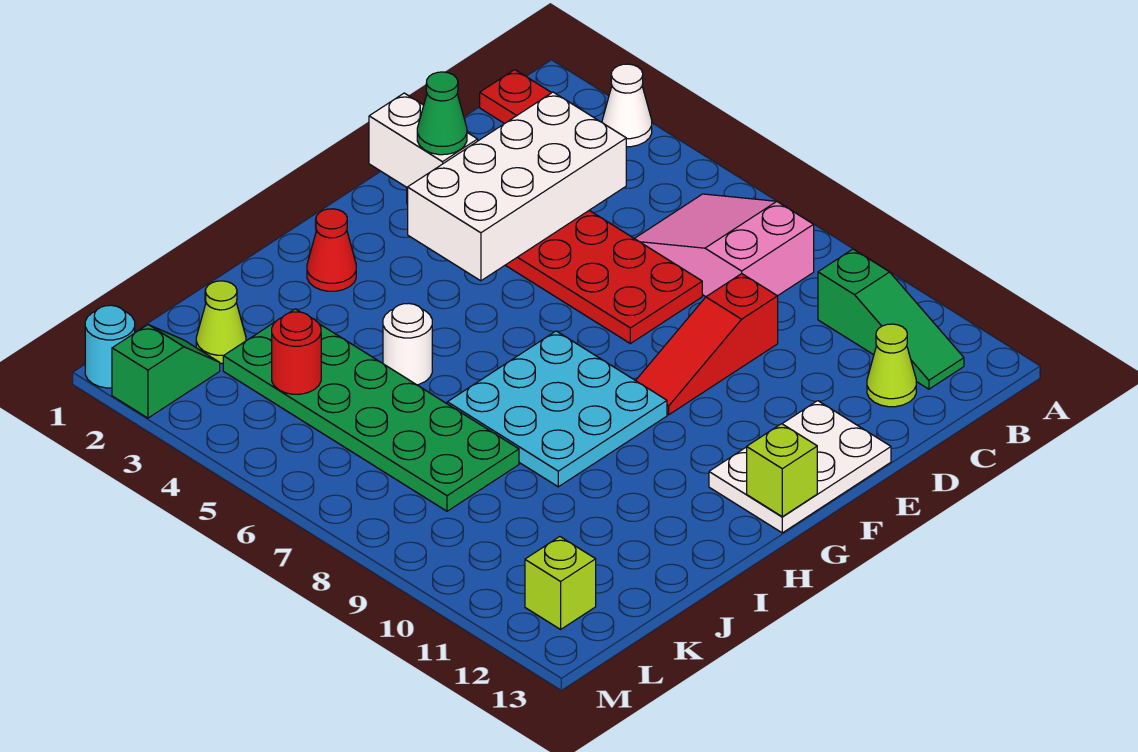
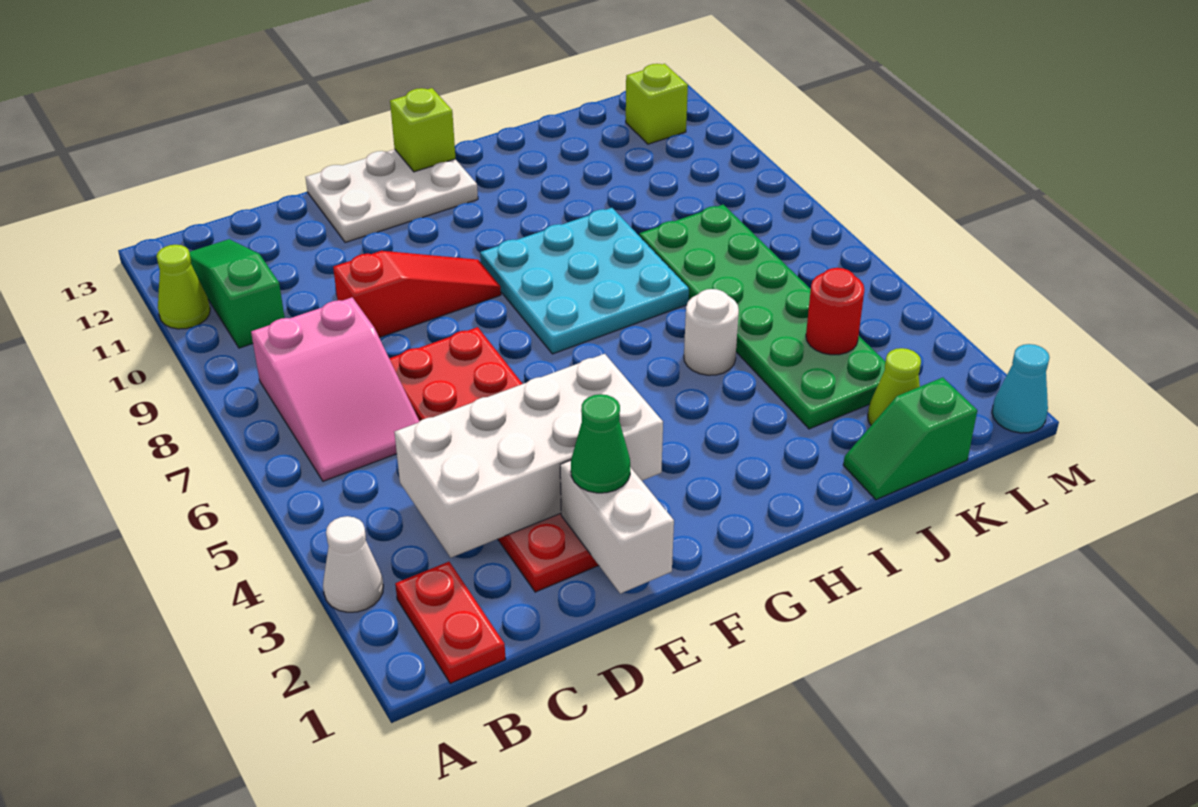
lime cone C12 level 1 -> lime cone A11 level 1
red cone H2 level 1 -> none
green slope L2:M2 level 1 top M -> green slope J1:K1 level 1 top K
cyan round brick M1 level 1 -> cyan cone M1 level 1

